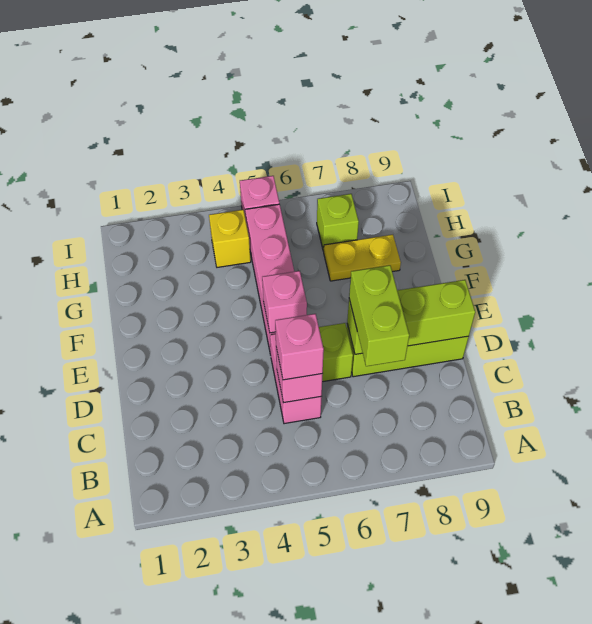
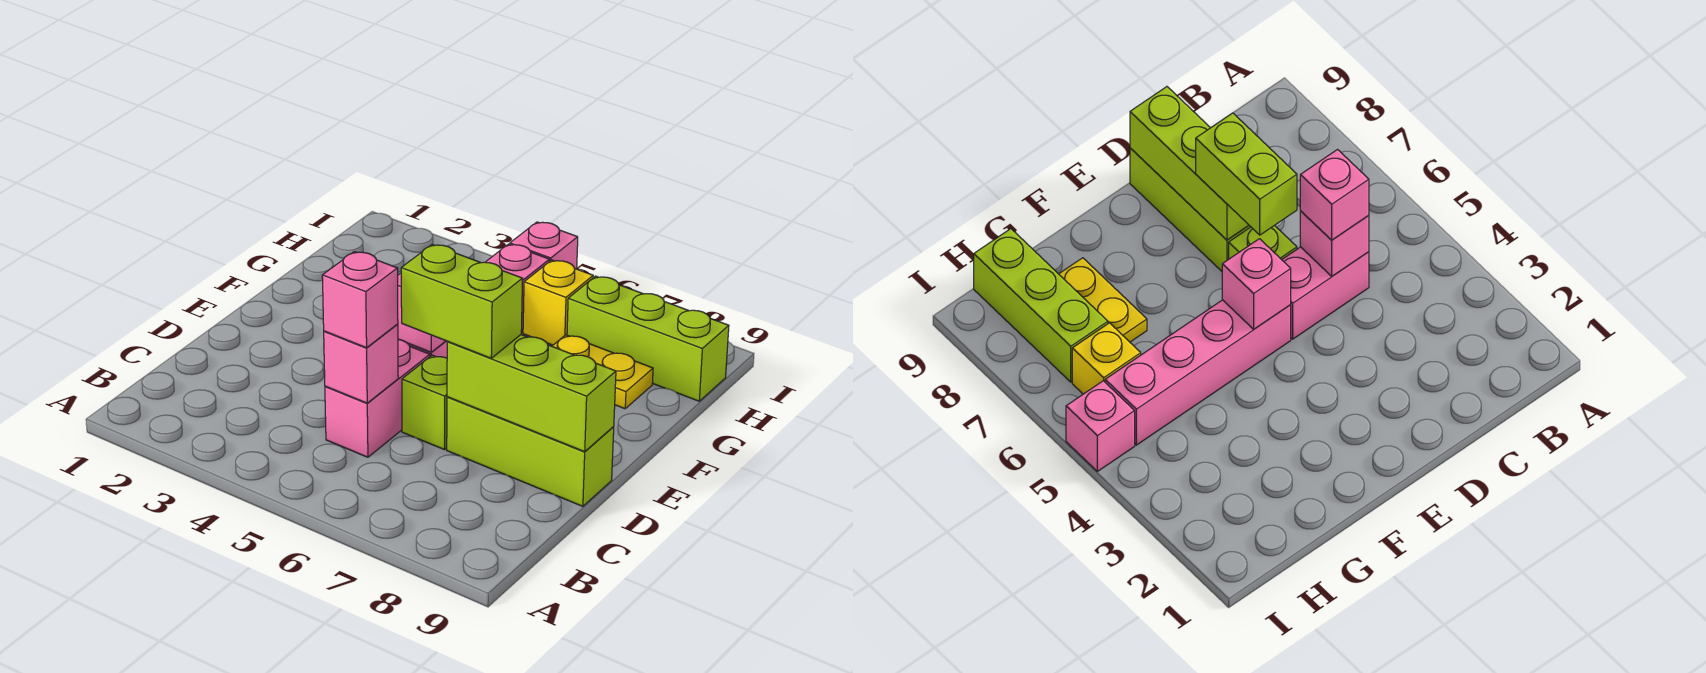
lime brick C7:D7 level 3 -> lime brick D6:D7 level 3
yellow brick H4 level 1 -> yellow brick H6 level 1
lime brick H7 level 1 -> lime brick H7:H9 level 1

